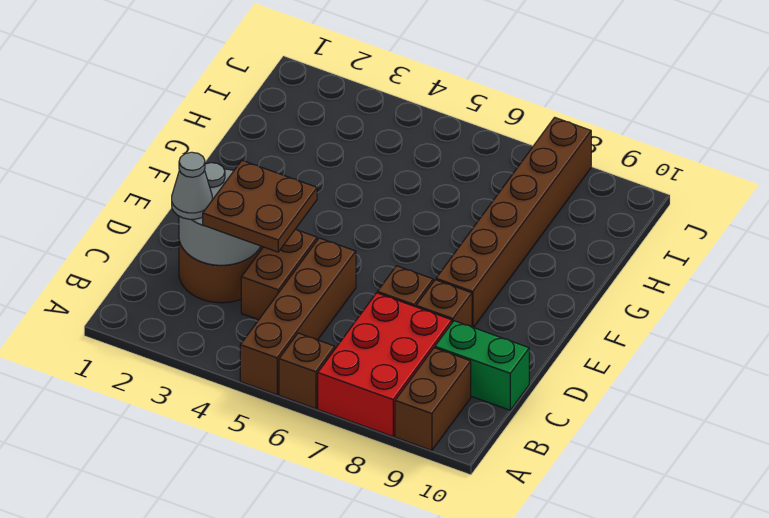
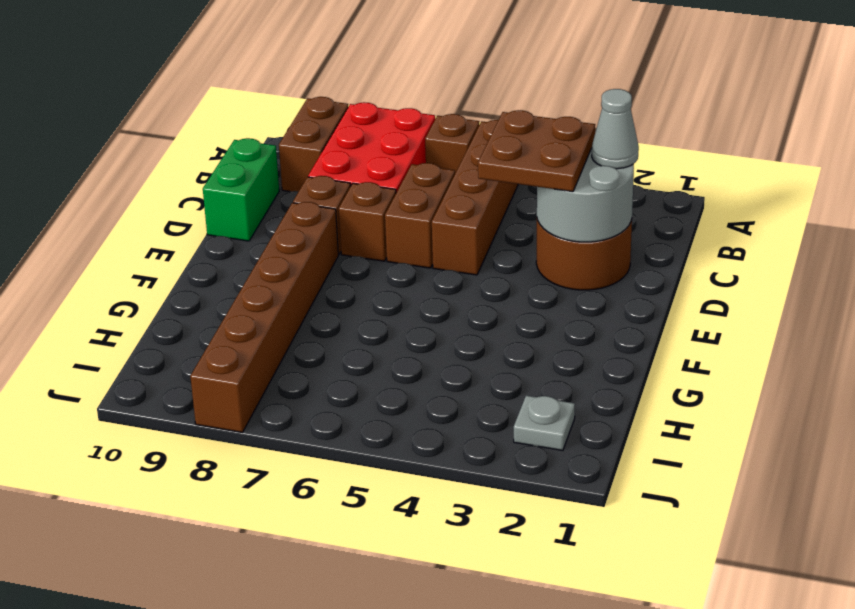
brown brick C4:D4 level 1 -> brown brick C6:D6 level 1
green brick C9:C10 level 1 -> green brick C10:D10 level 1
none -> grey plate I2 level 1

